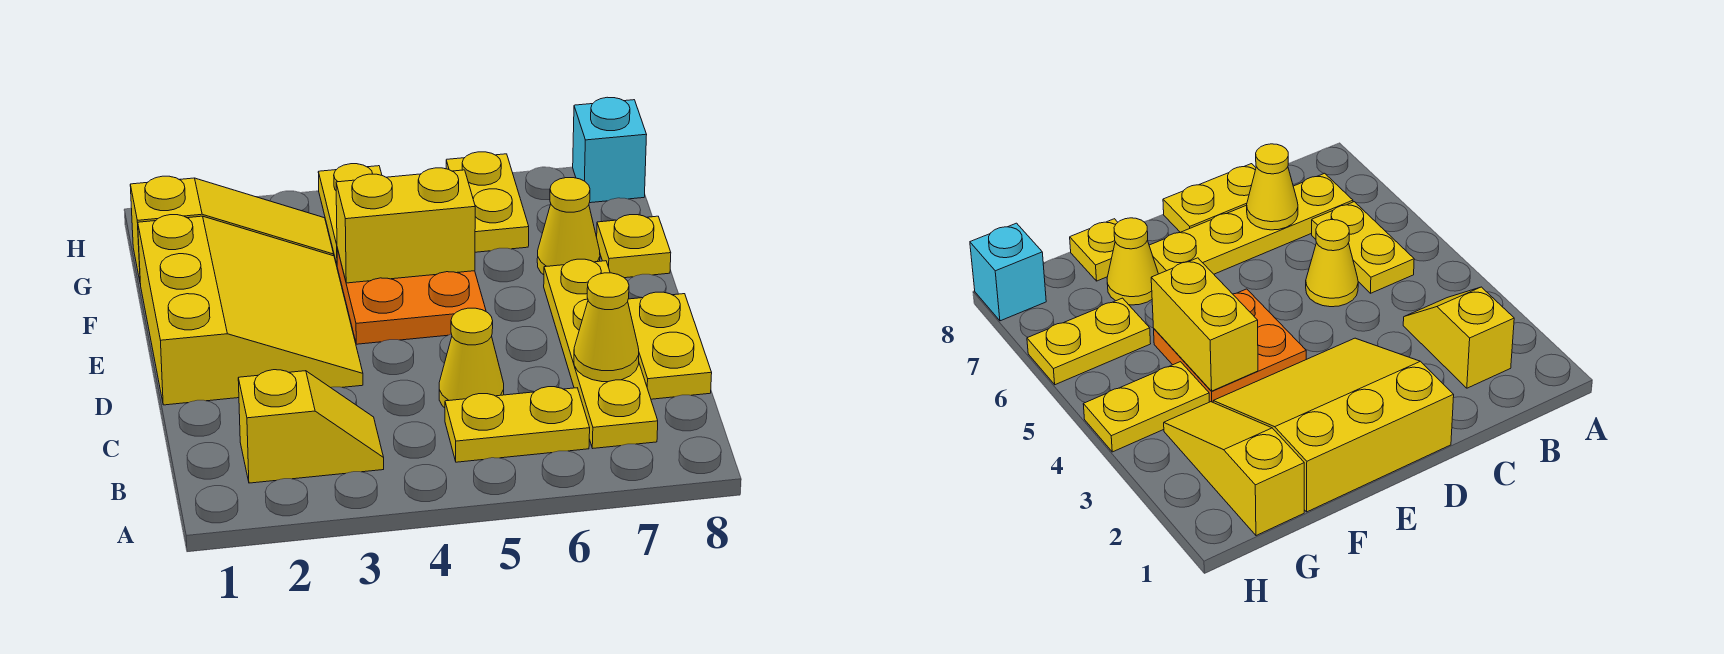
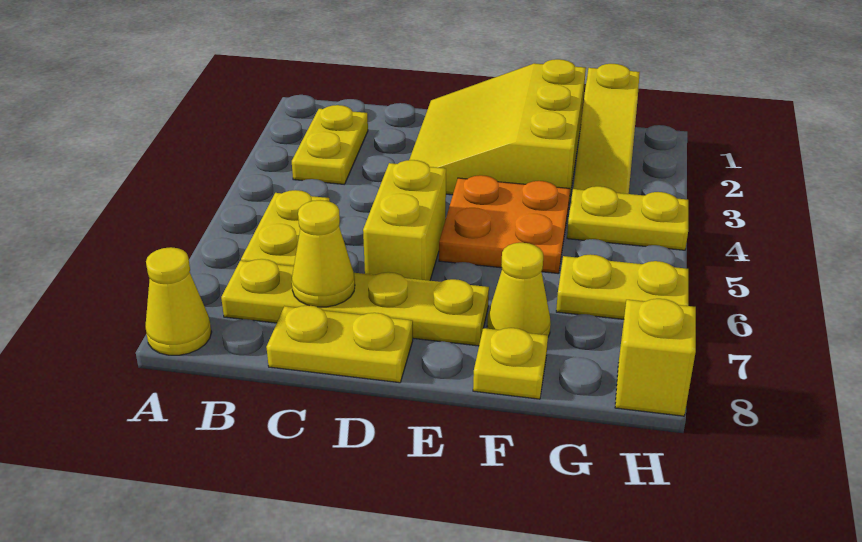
yellow slope B2:B3 level 1 top 2 -> yellow plate B2:B3 level 1
yellow cone C5 level 1 -> yellow cone A8 level 1
yellow slope D1:F3 level 1 top 1 -> yellow slope D1:F3 level 1 top F
yellow brick F4:F5 level 2 -> yellow brick D5:D6 level 1
cyan brick H8 level 1 -> yellow brick H8 level 1

